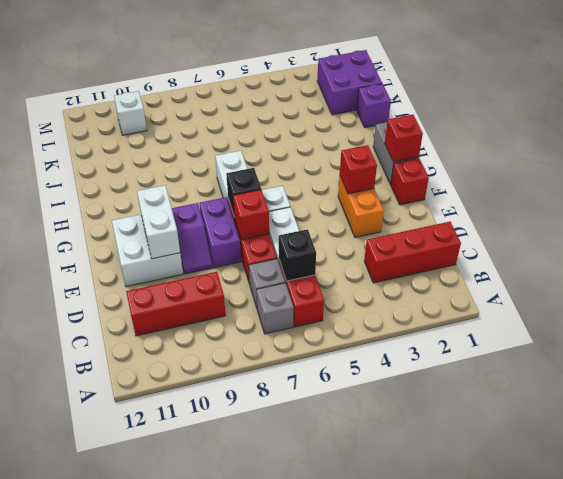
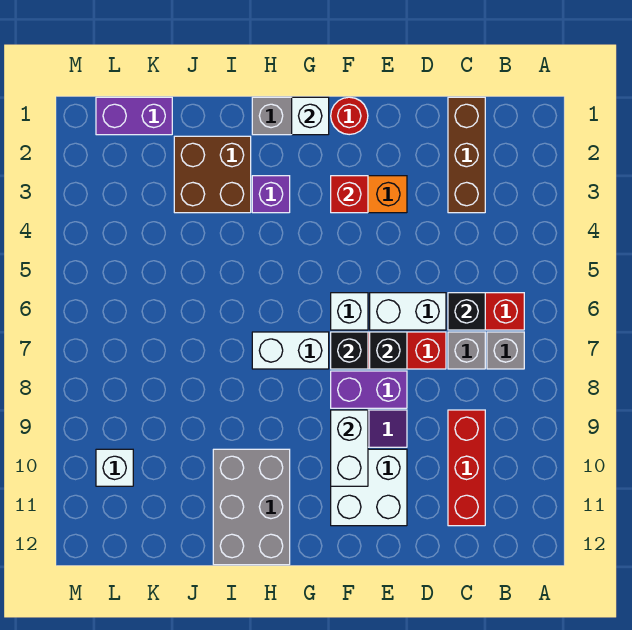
red brick C1:C3 level 1 -> brown brick C1:C3 level 1
red brick E7 level 2 -> black brick E7 level 2
white brick E10:F10 level 2 -> white brick F9:F10 level 2
red brick F1 level 1 -> red round brick F1 level 1
red brick G1 level 2 -> white brick G1 level 2
none -> grey brick H10:I12 level 1
none -> brown brick I2:J3 level 1
purple brick J1 level 1 -> purple brick H3 level 1
purple brick K1:L2 level 1 -> purple brick K1:L1 level 1

